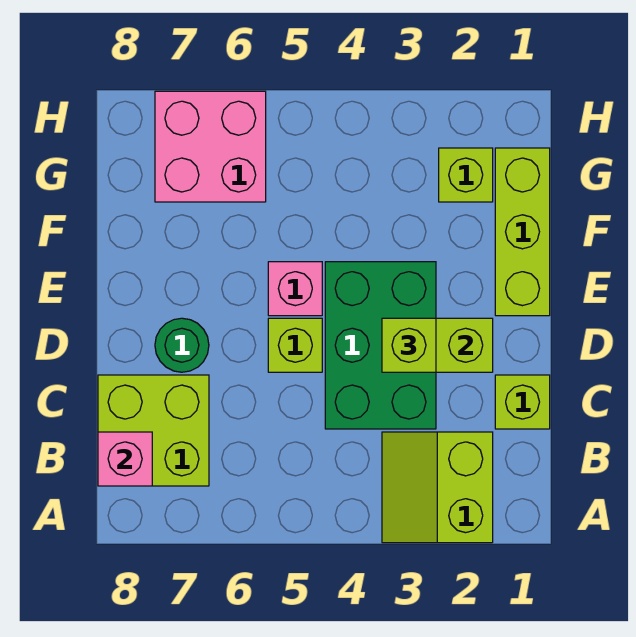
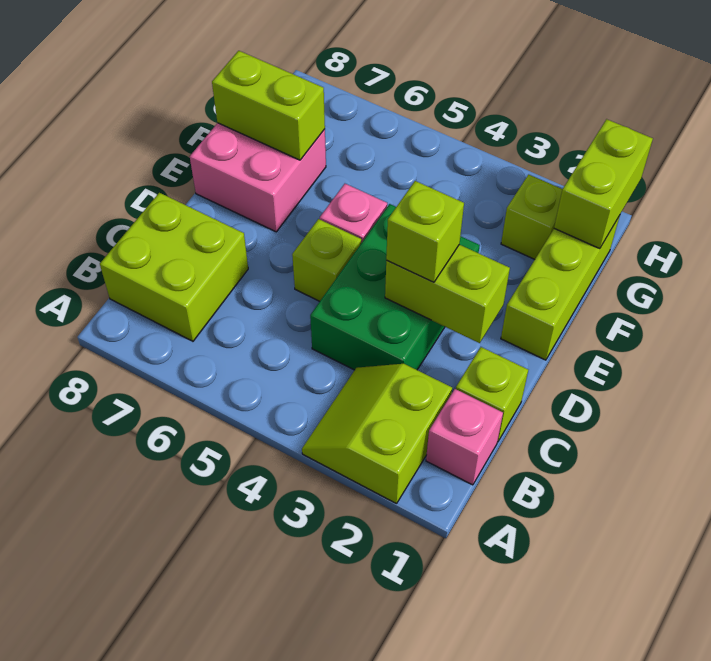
pink brick B8 level 2 -> pink brick B1 level 1
green round brick D7 level 1 -> none
none -> lime brick F7:F8 level 2
none -> lime brick G1:H1 level 2
pink brick G6:H7 level 1 -> pink brick E7:F8 level 1

